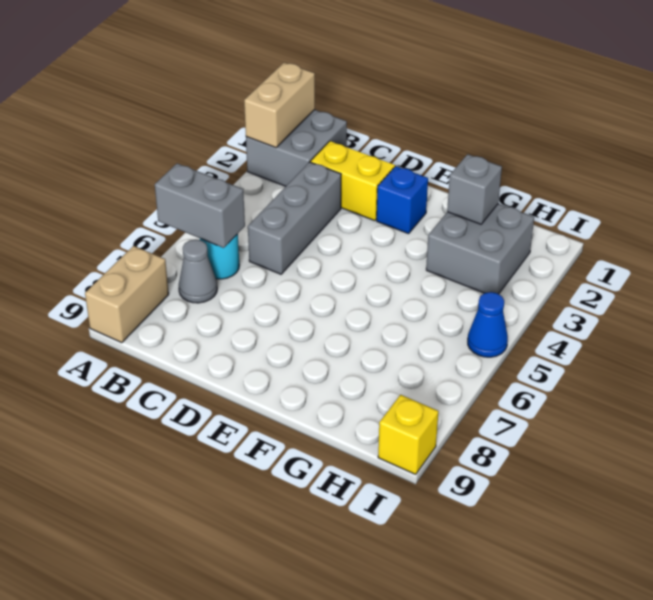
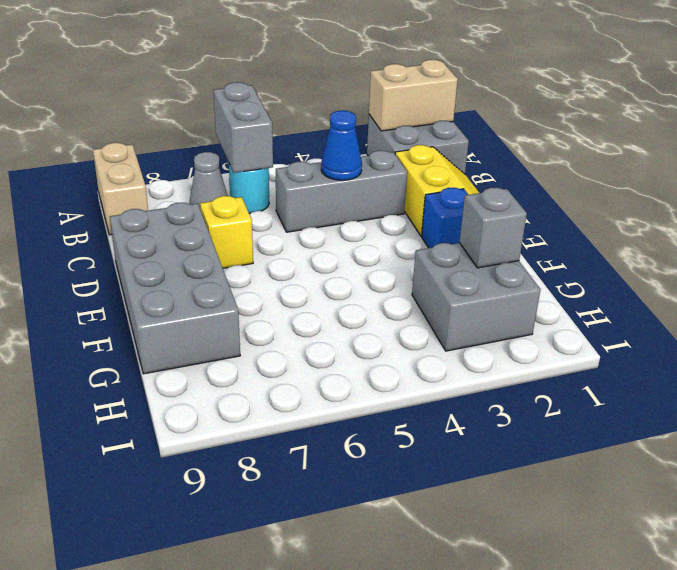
tan brick A8:A9 level 1 -> tan brick A9:B9 level 1
none -> grey brick D8:G9 level 1
blue cone I5 level 1 -> blue cone C4 level 2
yellow brick I9 level 1 -> yellow brick D7 level 1

